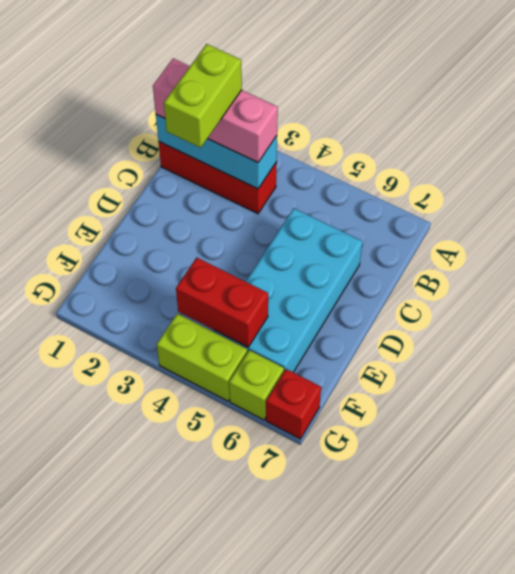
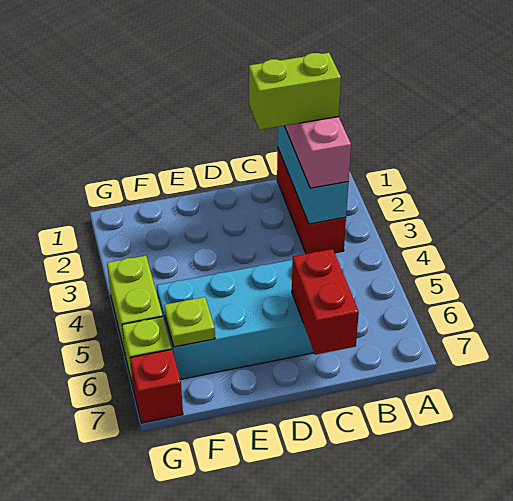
red brick F4:F5 level 2 -> red brick C6:C7 level 2
none -> lime plate F6 level 2

